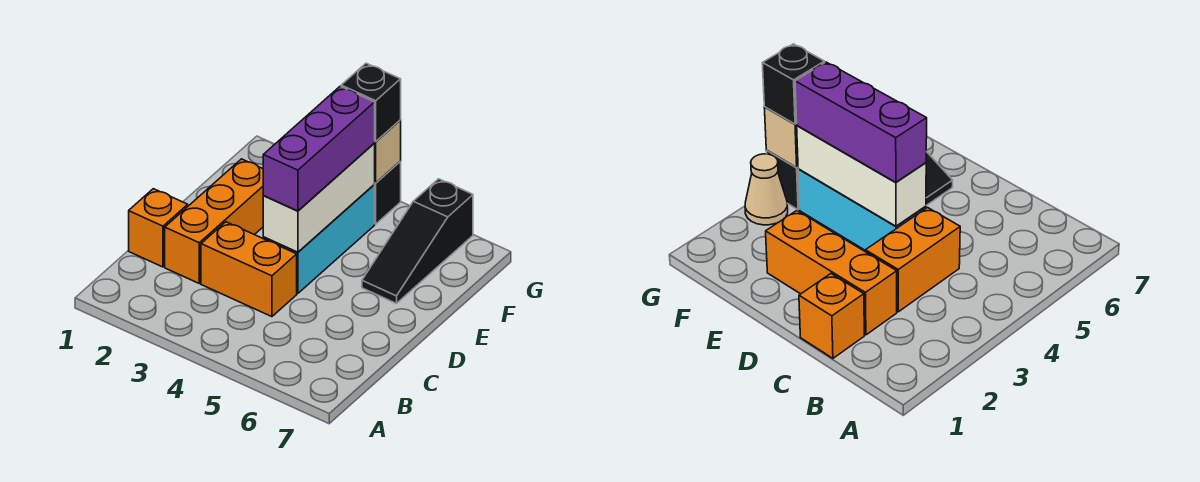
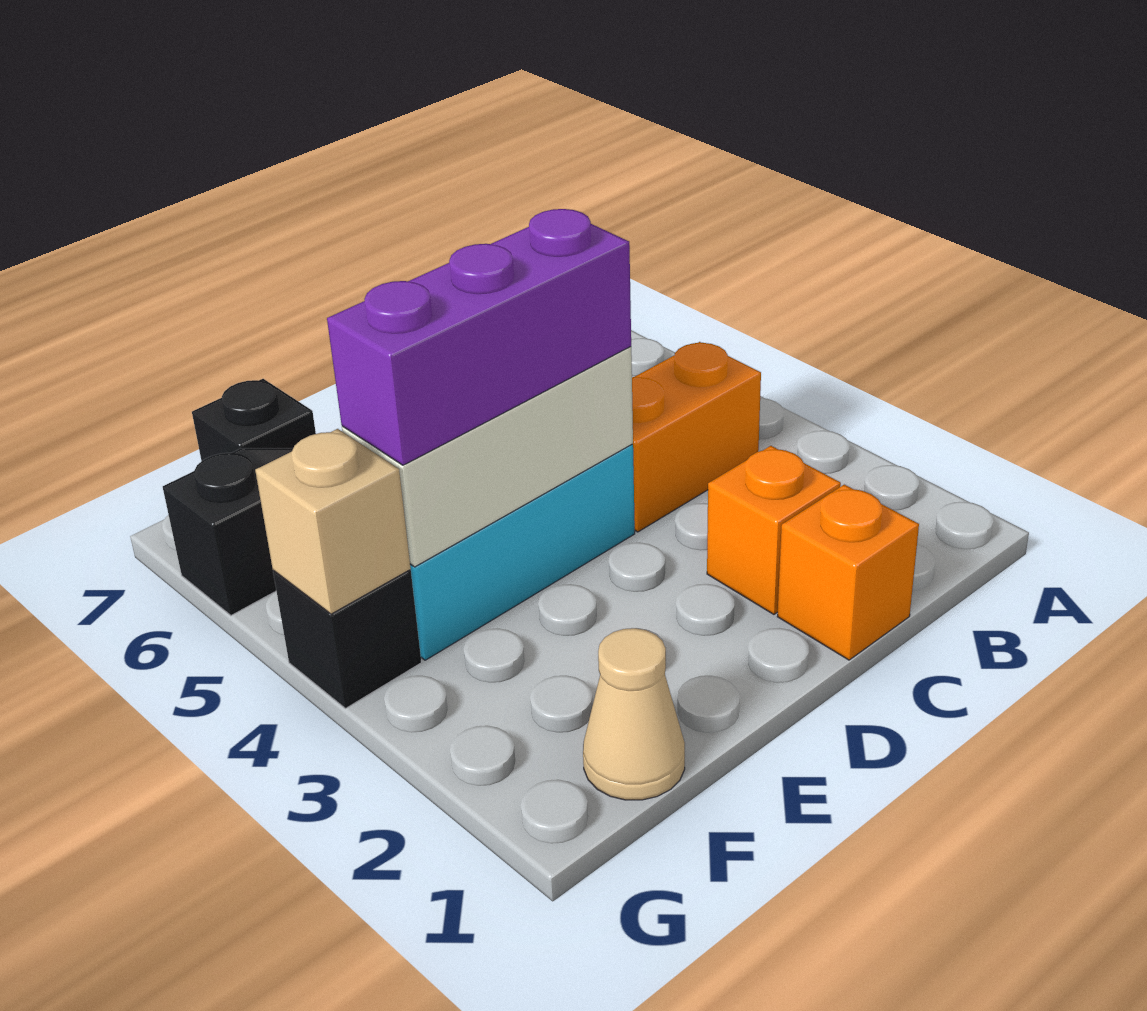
orange brick C2:E2 level 1 -> orange brick C2 level 1
orange brick C3:C4 level 1 -> orange brick B4:C4 level 1
tan cone G3 level 1 -> tan cone F1 level 1
black brick G4 level 3 -> black brick F7 level 1

